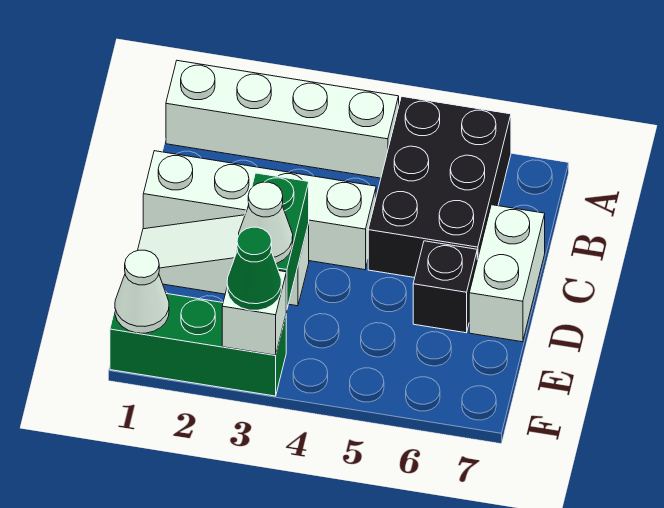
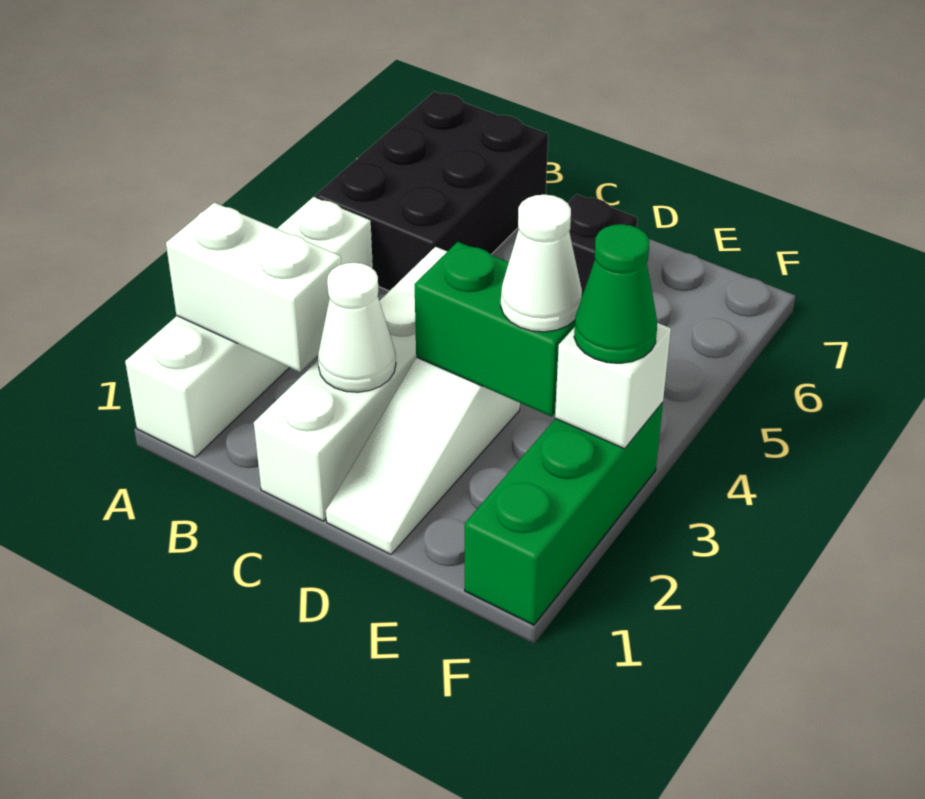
black brick A5:C6 level 1 -> black brick A5:B7 level 1
white brick C7:D7 level 1 -> white brick A2:B2 level 2
white cone F1 level 2 -> white cone C2 level 2

